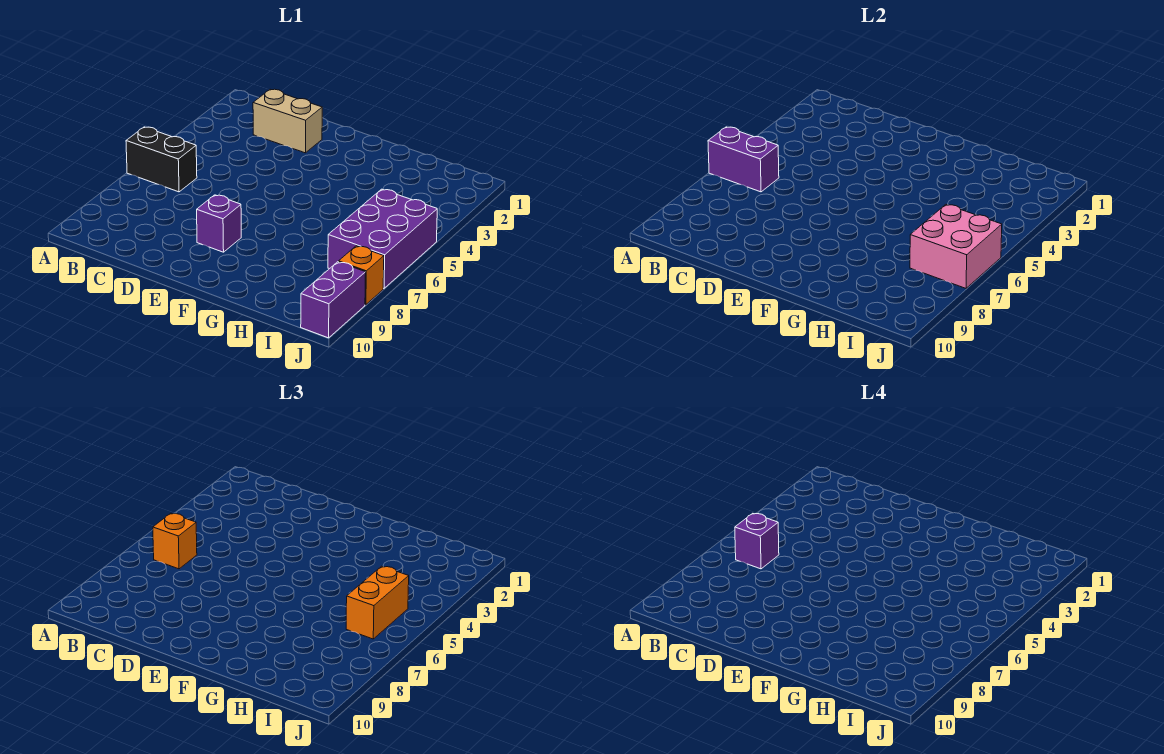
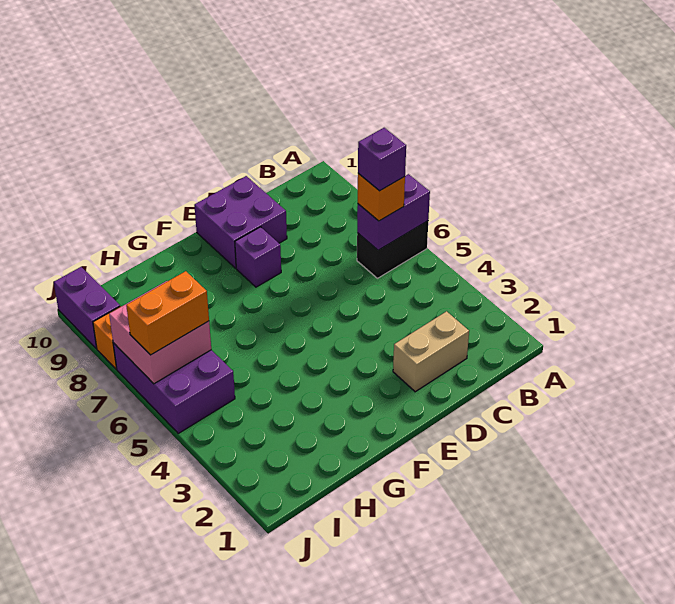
none -> purple brick D9:E10 level 1
orange brick I5:I6 level 3 -> orange brick I6:J6 level 3

